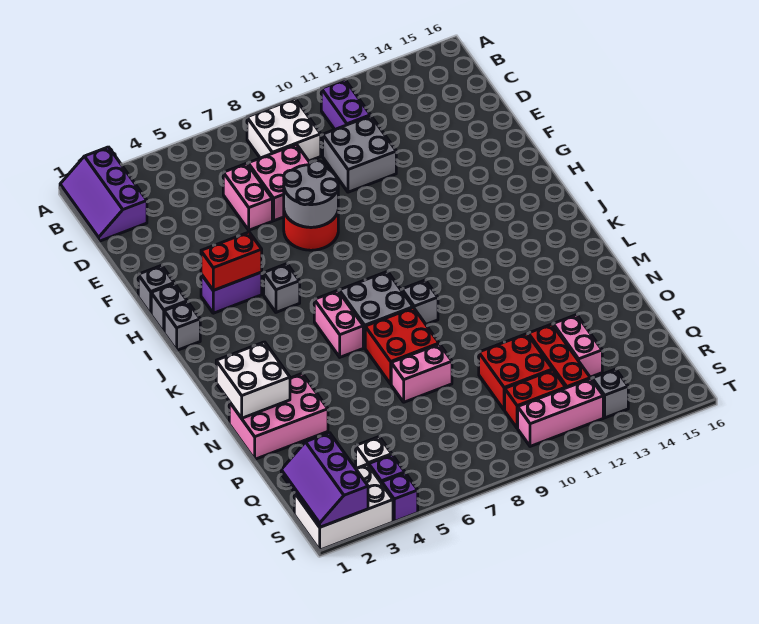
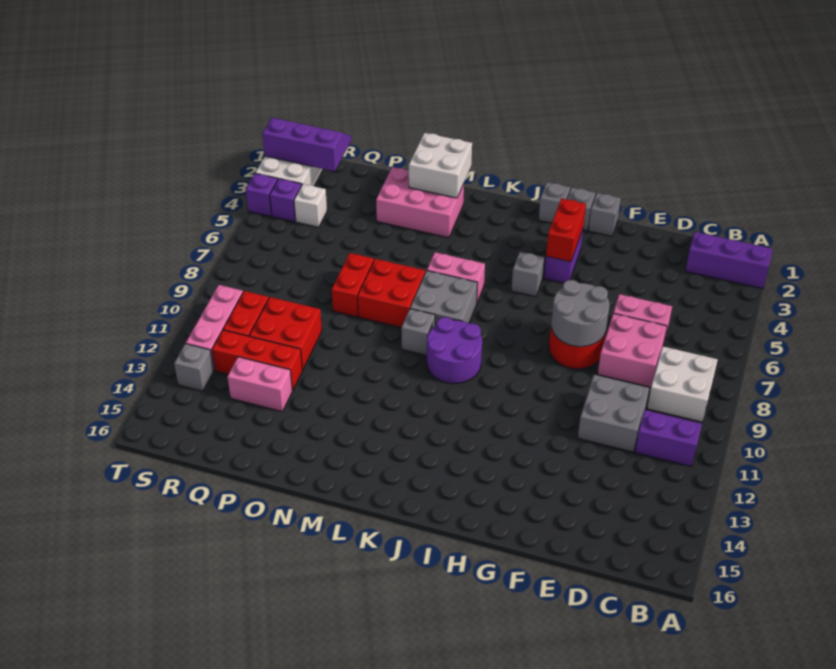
none -> purple round brick J9:K10 level 1
pink brick N1:O3 level 1 -> pink brick M2:O3 level 1
pink brick O7:O8 level 1 -> red brick O7:O8 level 1

